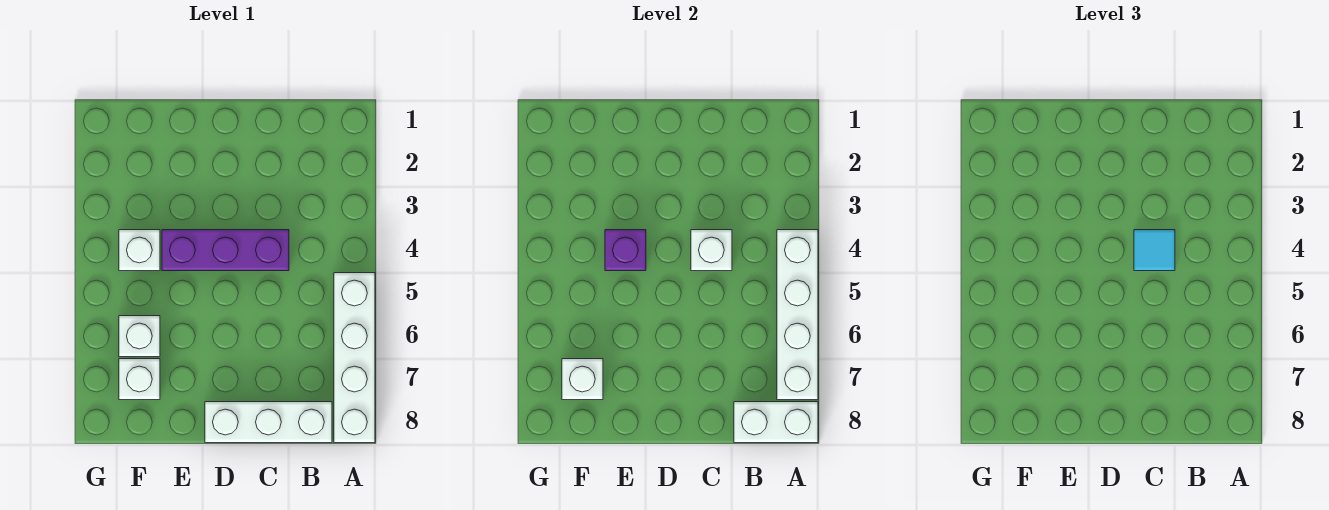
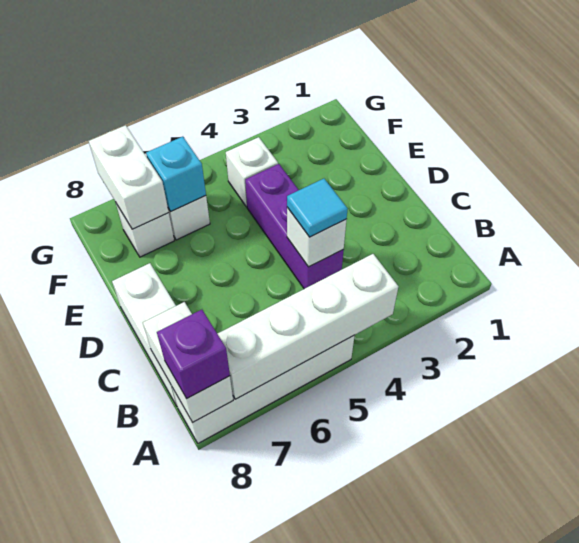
purple brick E4 level 2 -> purple brick A8 level 3
none -> cyan brick F6 level 2
white brick F7 level 2 -> white brick F7:G7 level 2

